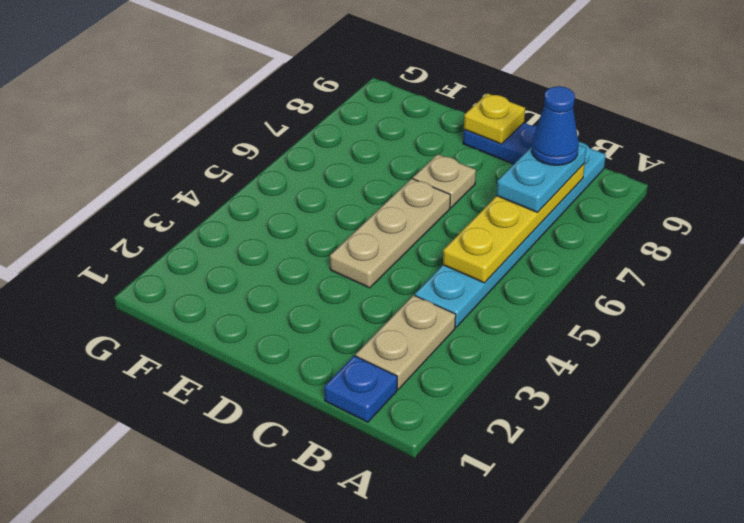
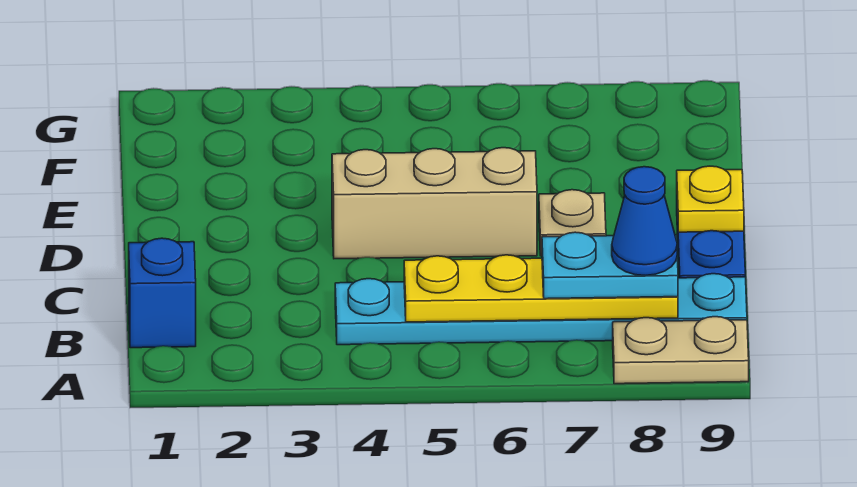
blue plate B1 level 1 -> blue brick B1 level 1
tan plate B2:B3 level 1 -> tan plate A8:A9 level 1
tan plate D4:D6 level 1 -> tan brick D4:D6 level 1

